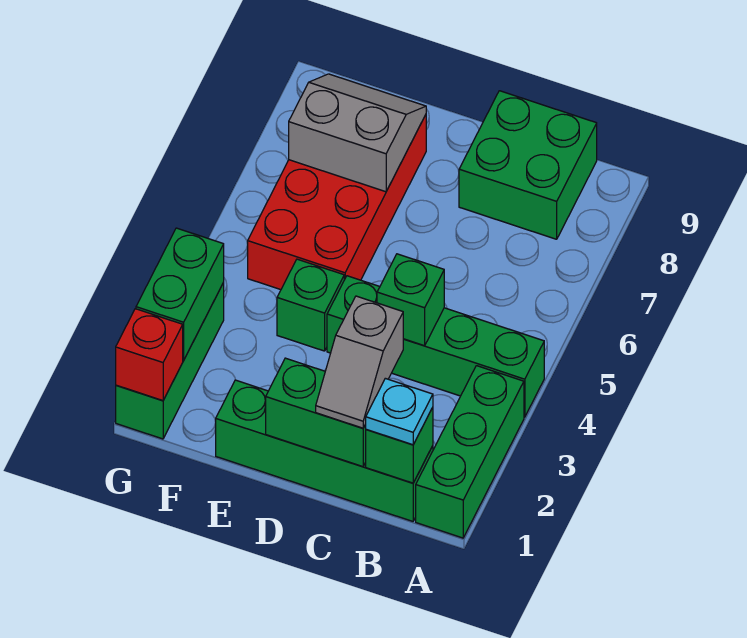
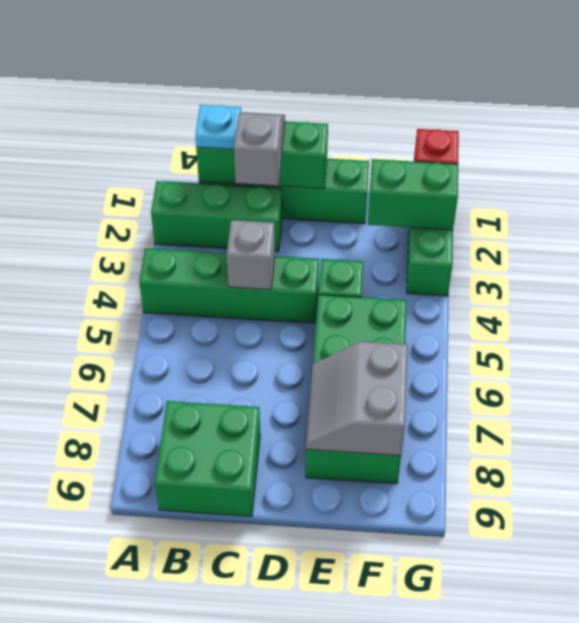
green brick A1:A3 level 1 -> green brick A2:C2 level 1
green brick C4 level 2 -> grey brick C4 level 2
red brick E5:F8 level 1 -> green brick E5:F8 level 1
grey slope E7:F8 level 2 top 7 -> grey slope E7:F8 level 2 top F
green brick G2:G3 level 2 -> green brick F2:G2 level 2

